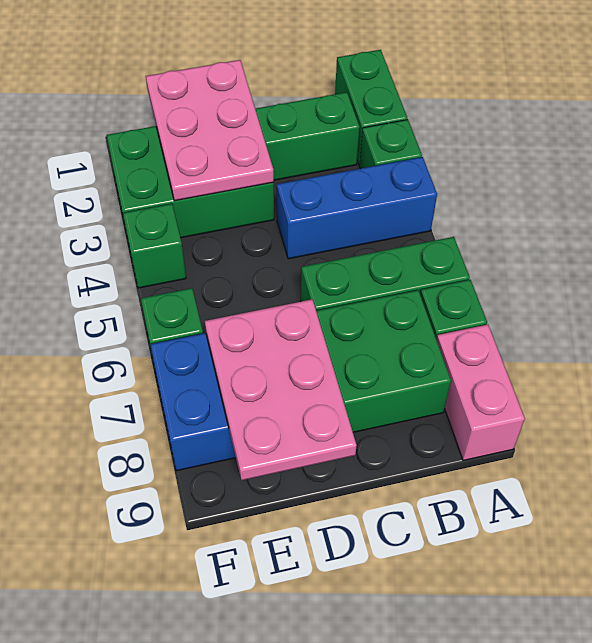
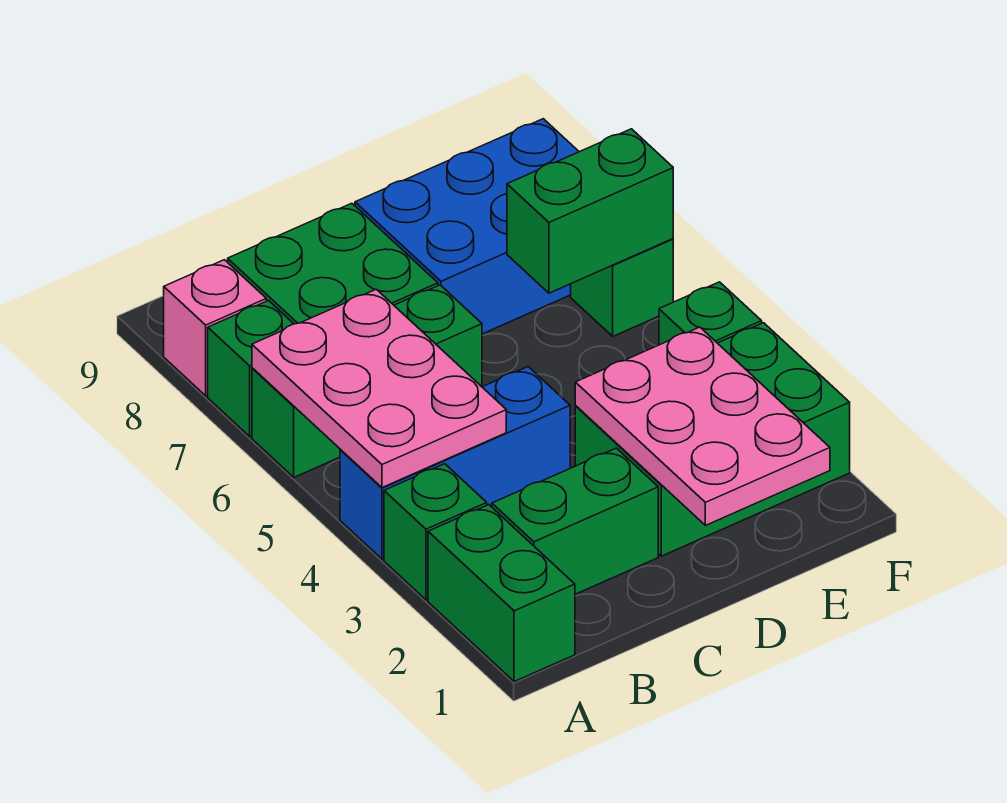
pink brick A8:A9 level 1 -> pink brick A8 level 1
pink plate D7:E9 level 2 -> pink plate A4:B6 level 2
none -> green brick E6:F6 level 2

